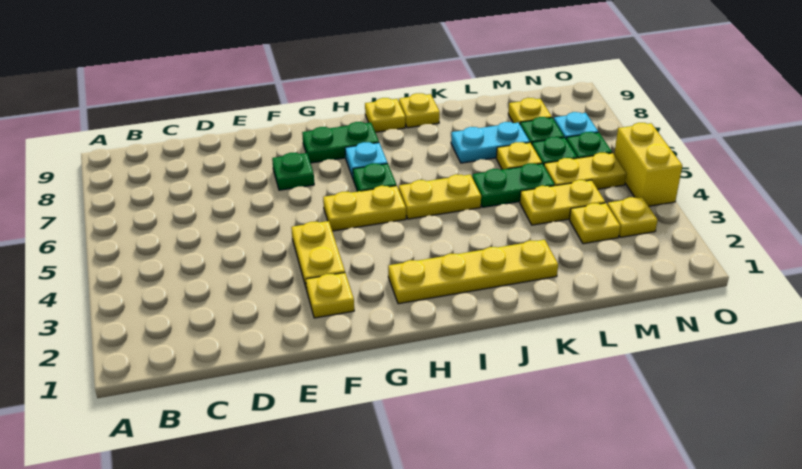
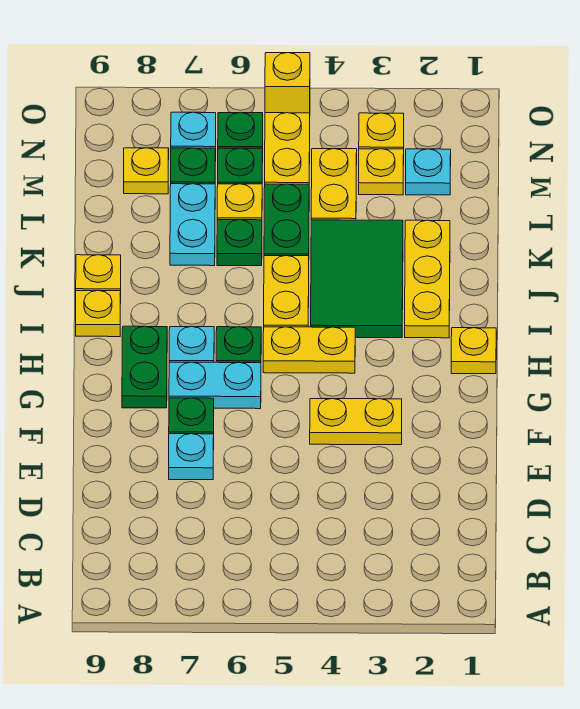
none -> cyan plate E7 level 1
yellow plate F2 level 1 -> yellow plate H1 level 1
yellow plate G5:H5 level 1 -> yellow plate H4:H5 level 1
none -> cyan plate G6:G7 level 1
yellow plate H2:K2 level 1 -> yellow plate I2:K2 level 1
none -> green tile I3:K4 level 1
none -> green plate K6 level 1
none -> cyan plate M2 level 1
yellow brick O4:O5 level 1 -> yellow brick O5 level 1

